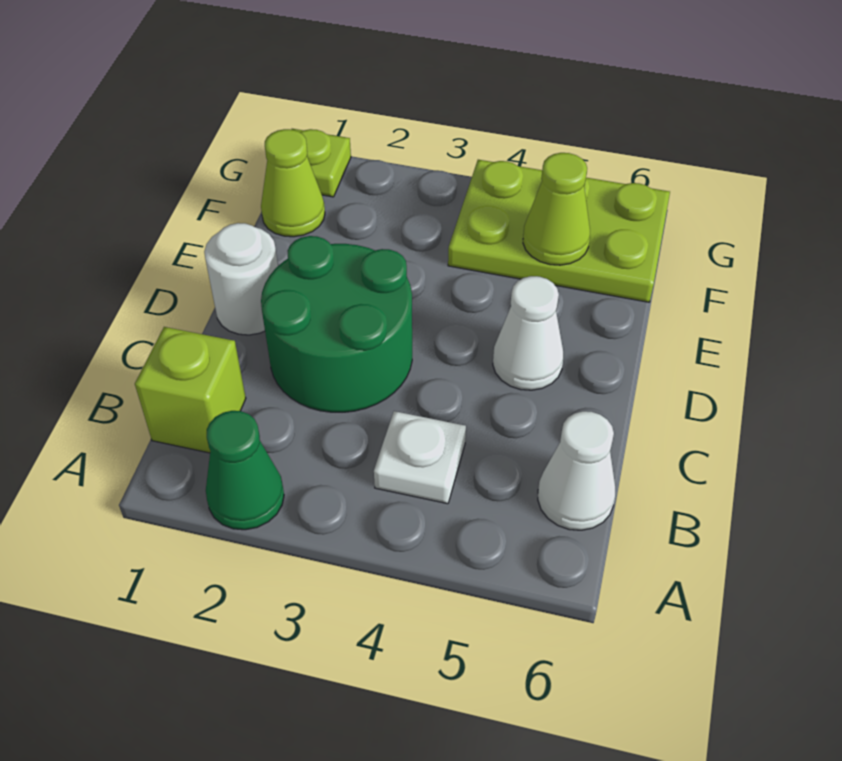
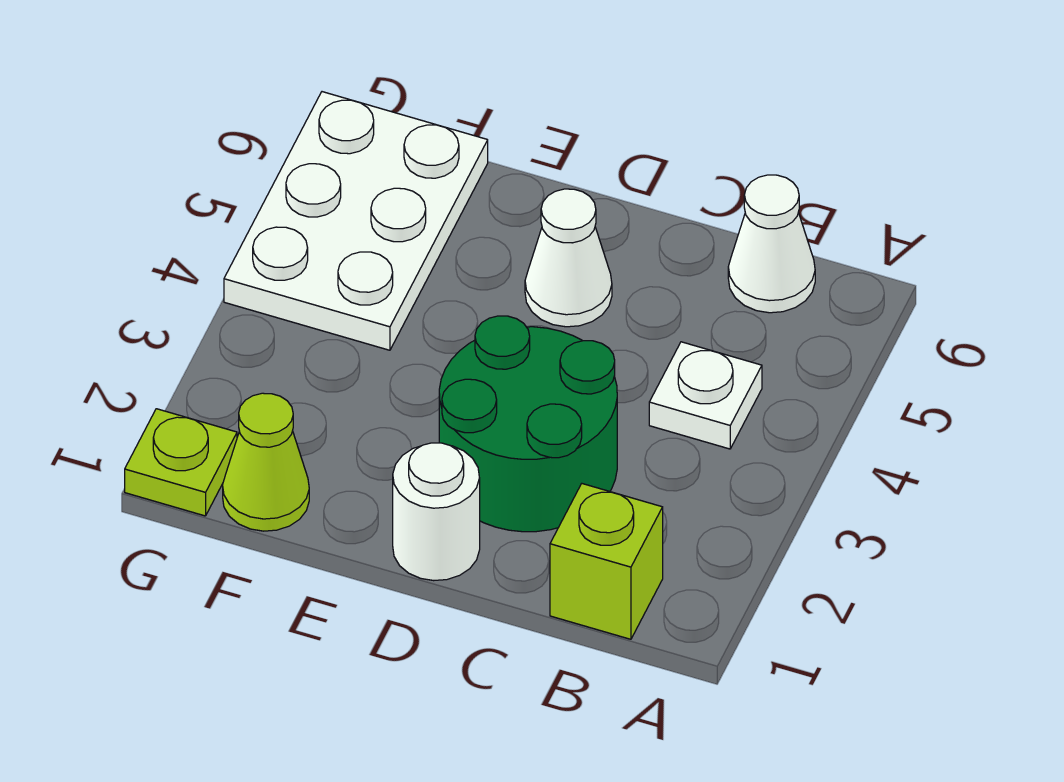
green cone A2 level 1 -> none
lime plate F4:G6 level 1 -> white plate F4:G6 level 1
lime cone F5 level 2 -> none

